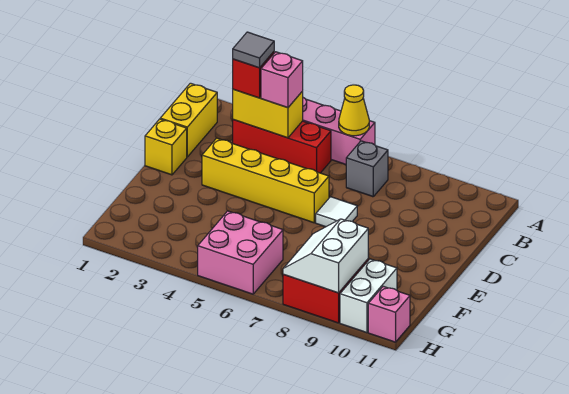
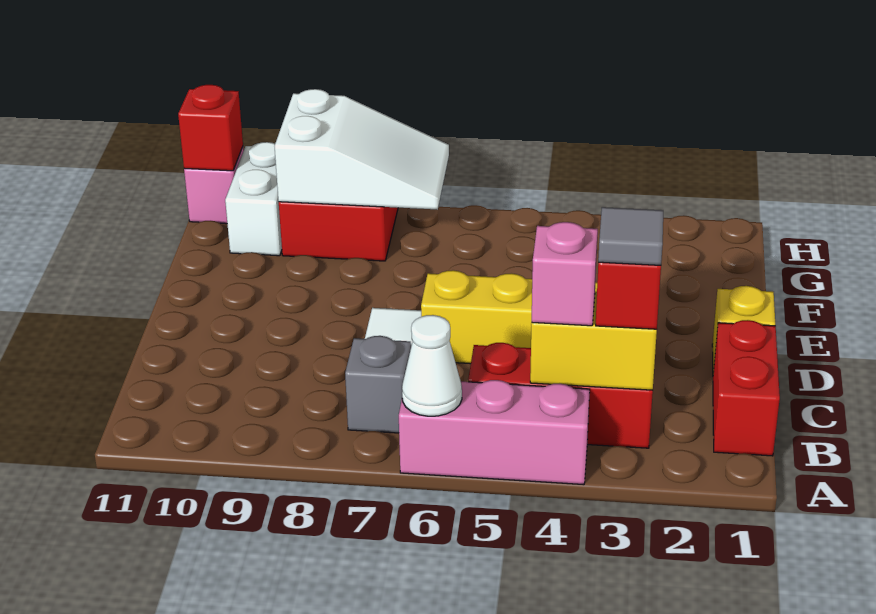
yellow cone A6 level 2 -> white cone A6 level 2
yellow brick B1:C1 level 1 -> red brick B1:C1 level 1
pink brick G5:H6 level 1 -> none
white slope G8:H9 level 2 top 9 -> white slope G7:H9 level 2 top 9
none -> red brick H11 level 2

